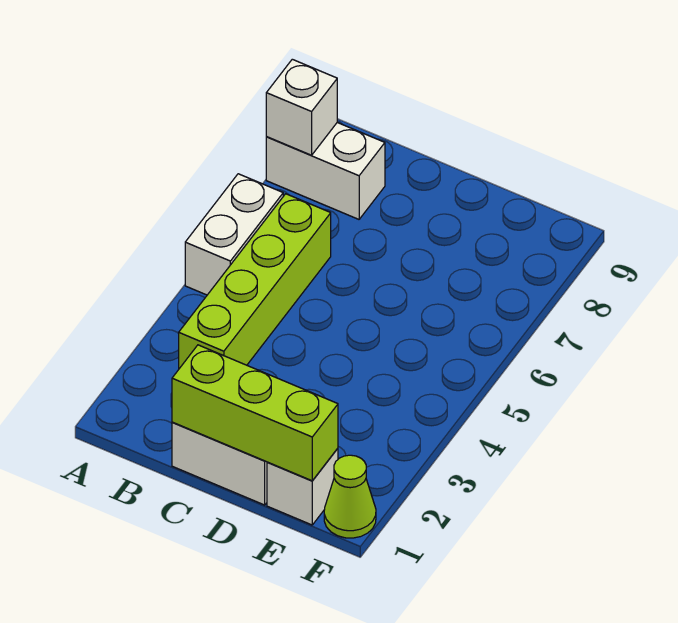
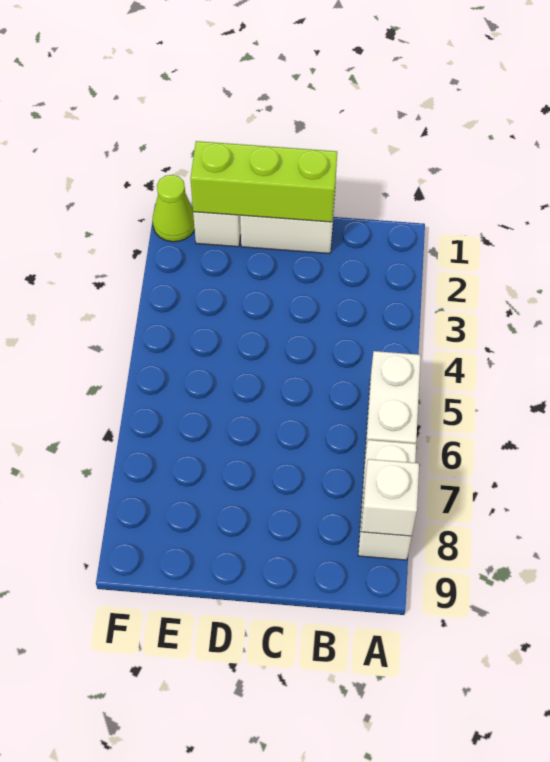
white brick A8:B8 level 1 -> white brick A7:A8 level 1
lime brick B3:B6 level 1 -> none

